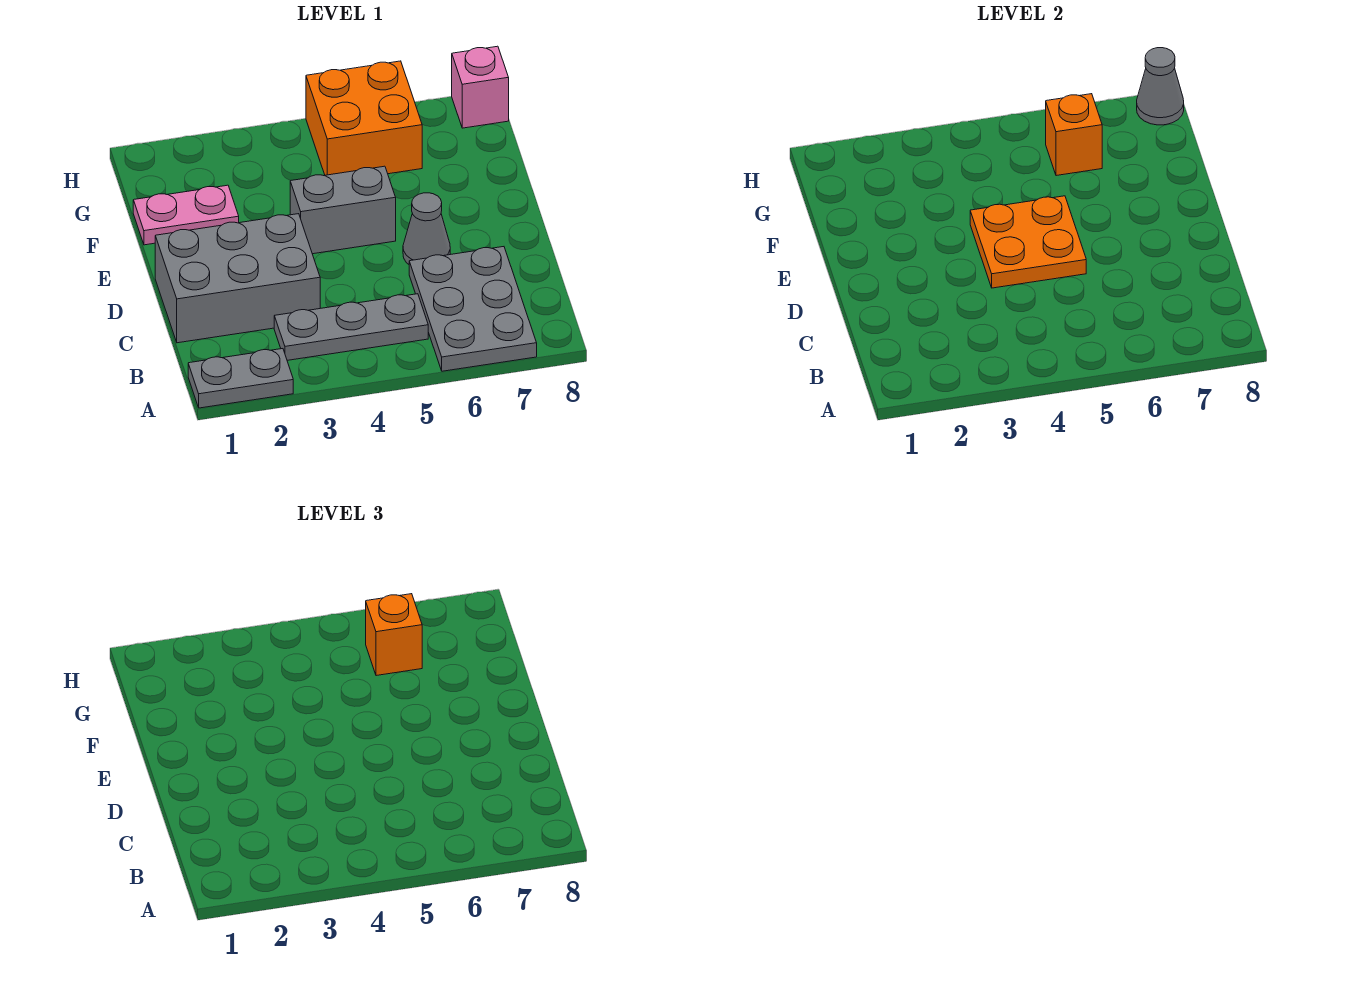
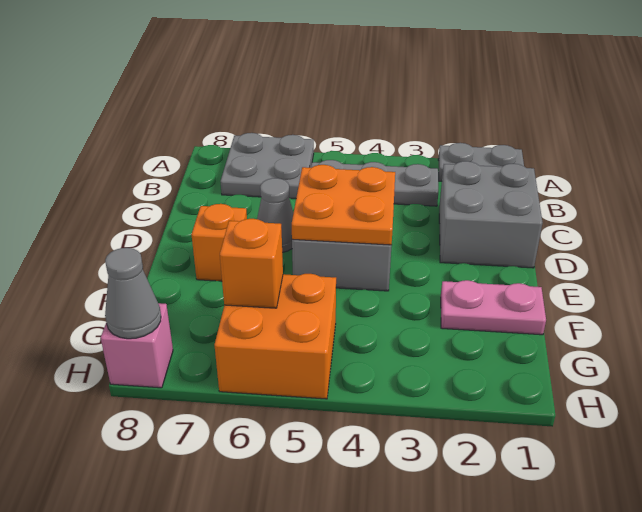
grey plate A6:C7 level 1 -> grey plate A6:B7 level 1
grey brick C1:D3 level 1 -> grey brick C1:D2 level 1
orange brick G6 level 3 -> orange brick E7 level 1

